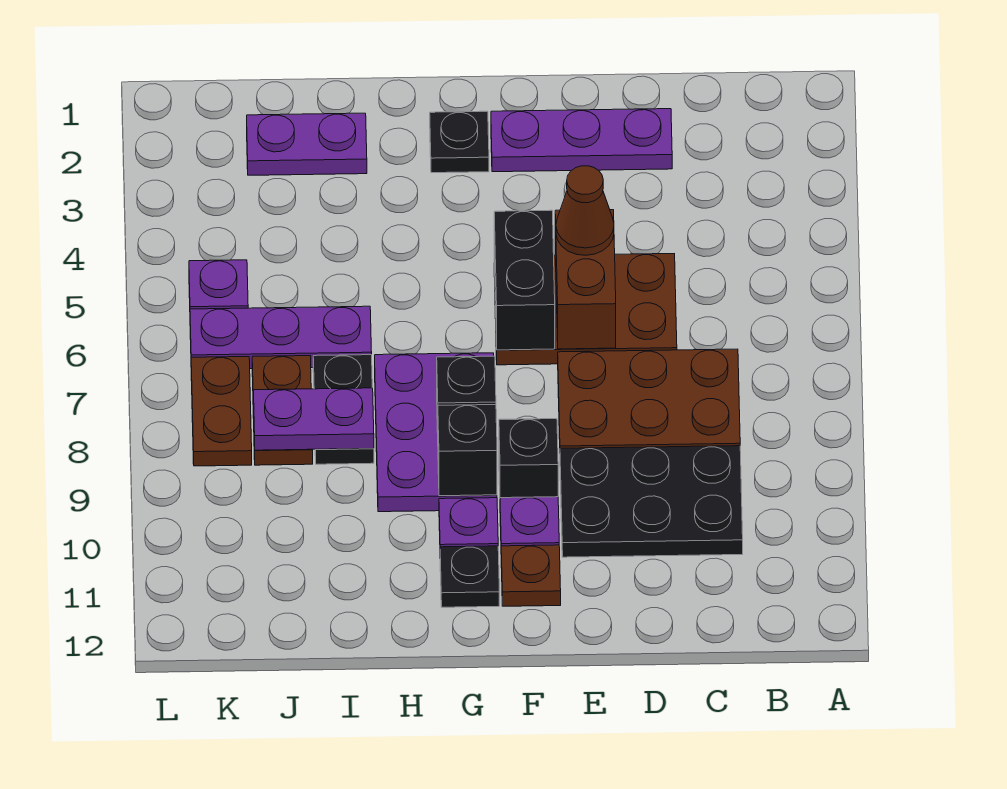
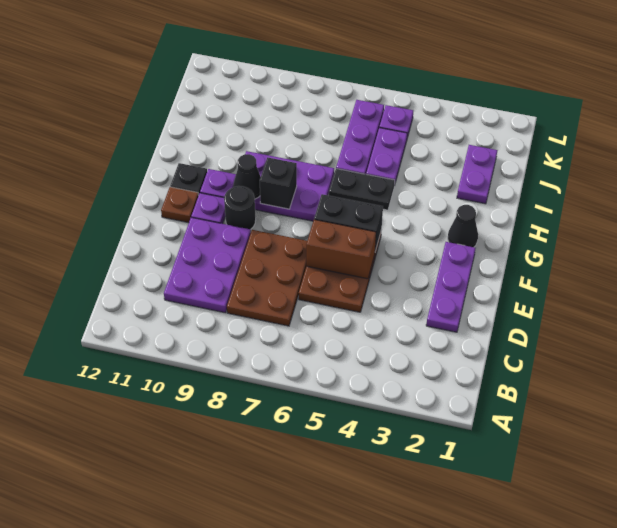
black plate C9:E10 level 1 -> purple plate C9:E10 level 1
brown cone E5 level 3 -> none
black brick F9 level 1 -> black round brick F9 level 1
black plate G2 level 1 -> black cone G2 level 1
black brick G9 level 2 -> black cone G9 level 2
black plate I7:I8 level 1 -> black plate H5:H6 level 1
purple plate I8:J8 level 2 -> purple plate I5:J5 level 1
brown plate J7:J8 level 1 -> none
brown plate K7:K8 level 1 -> none

